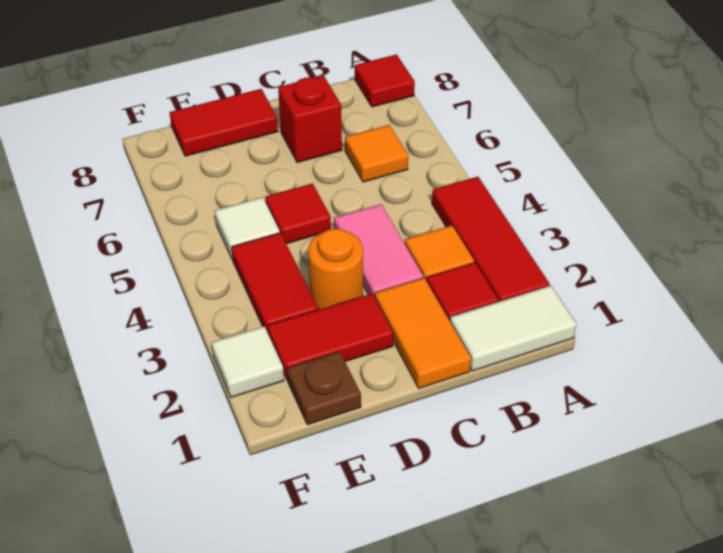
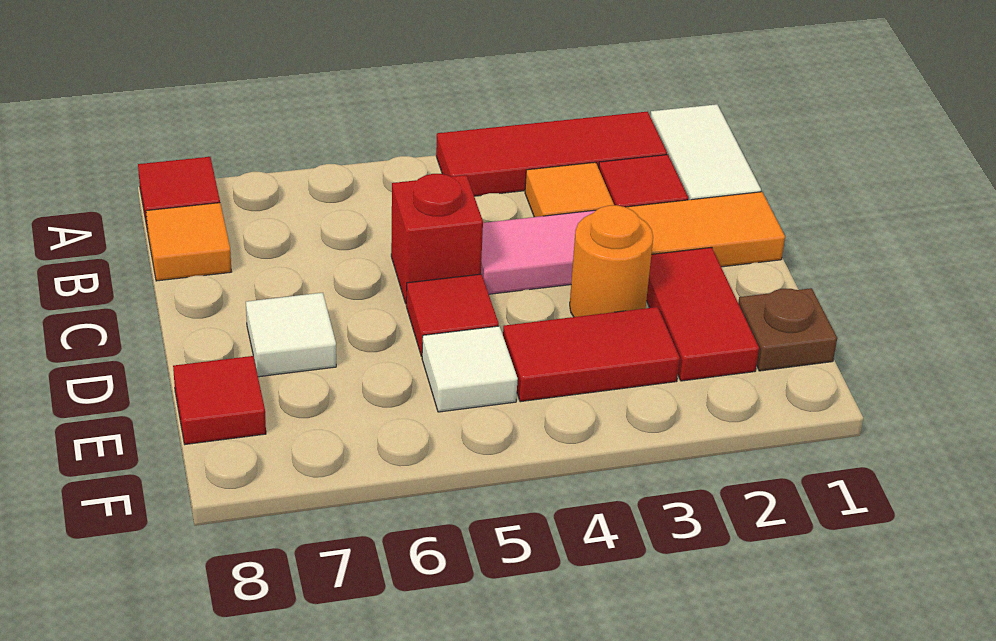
orange tile B6 level 1 -> orange tile B8 level 1
red brick C7 level 1 -> red brick C5 level 1
red tile D8:E8 level 1 -> red tile E8 level 1
white tile F2 level 1 -> white tile D7 level 1

